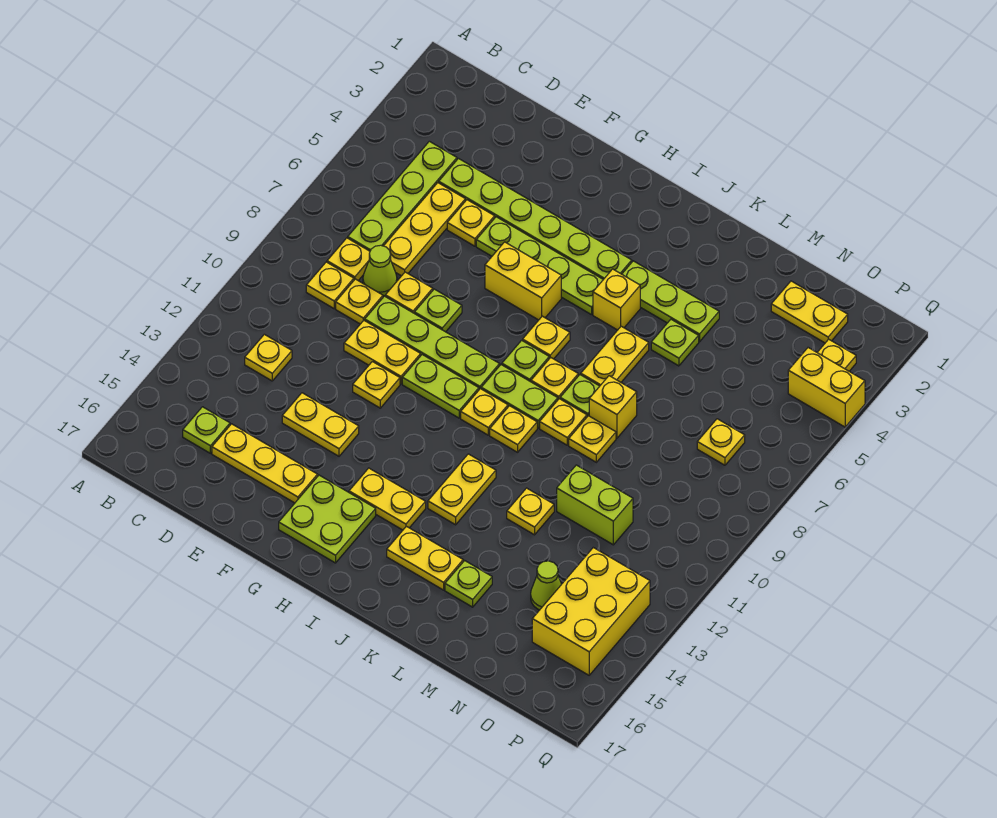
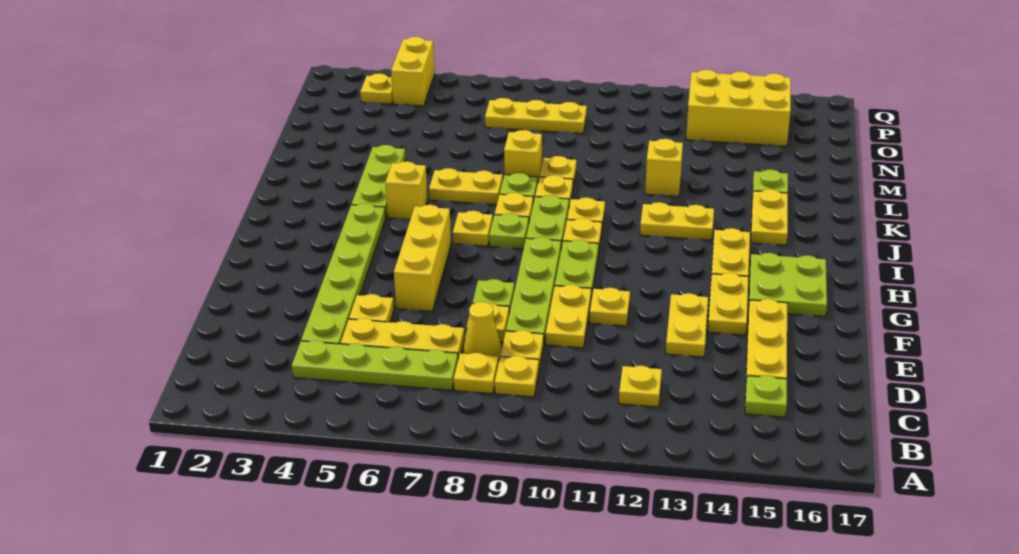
lime cone D8 level 1 -> yellow cone D8 level 1
lime plate F5:I5 level 1 -> none
yellow brick G6:H6 level 1 -> yellow brick F6:H6 level 1
lime plate L5 level 1 -> none
yellow plate L12 level 1 -> yellow brick L12 level 1
lime brick M11:N11 level 1 -> none
yellow plate N2:O2 level 1 -> yellow plate F14:G14 level 1
lime cone N14 level 1 -> none
yellow plate O7 level 1 -> yellow plate O7:O9 level 1

